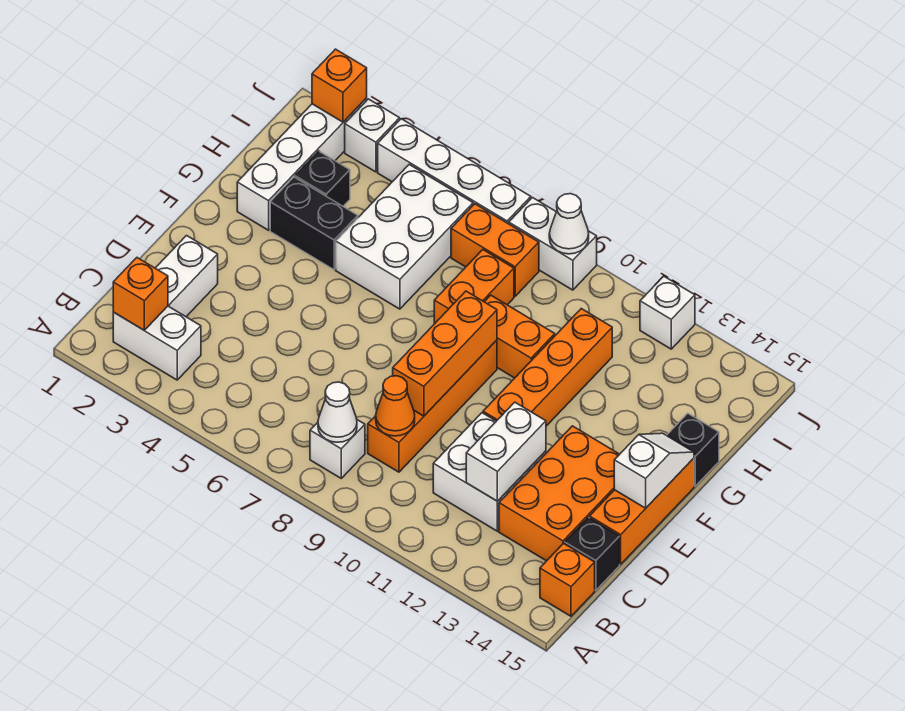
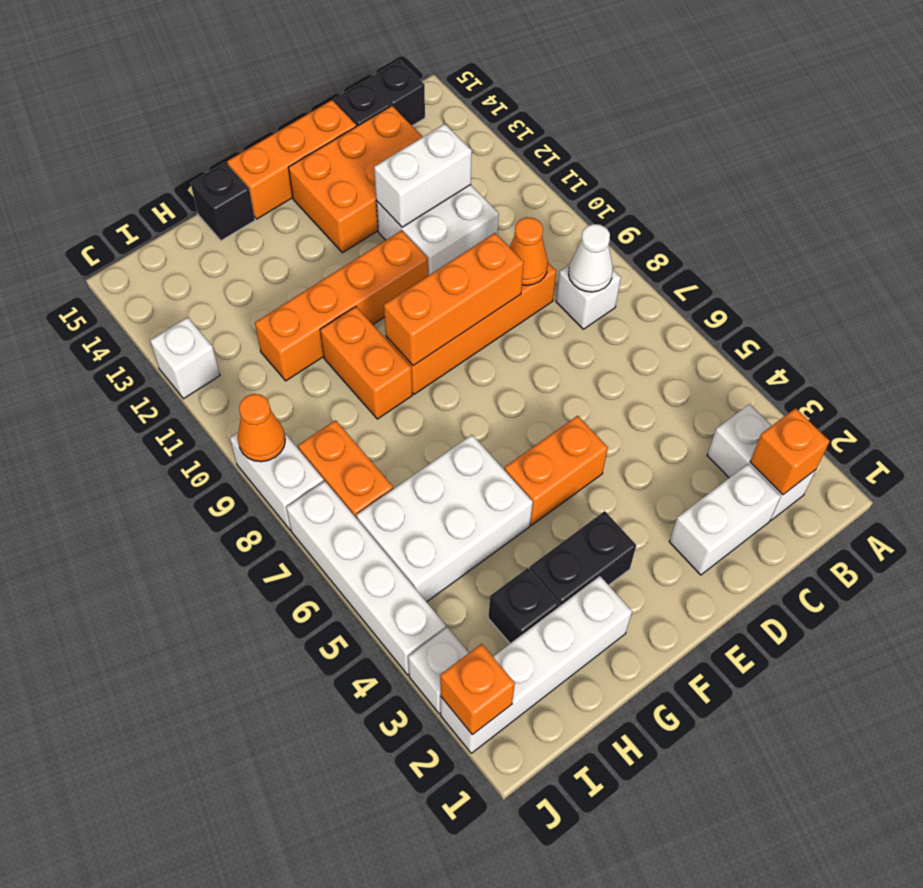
orange brick B15 level 1 -> black brick B15 level 1
white slope E15:F15 level 2 top E -> none
black brick G3:G4 level 1 -> black brick F3:G3 level 1
orange brick G8:H8 level 1 -> orange brick E5:F5 level 1
white cone J9 level 2 -> orange cone J9 level 2

